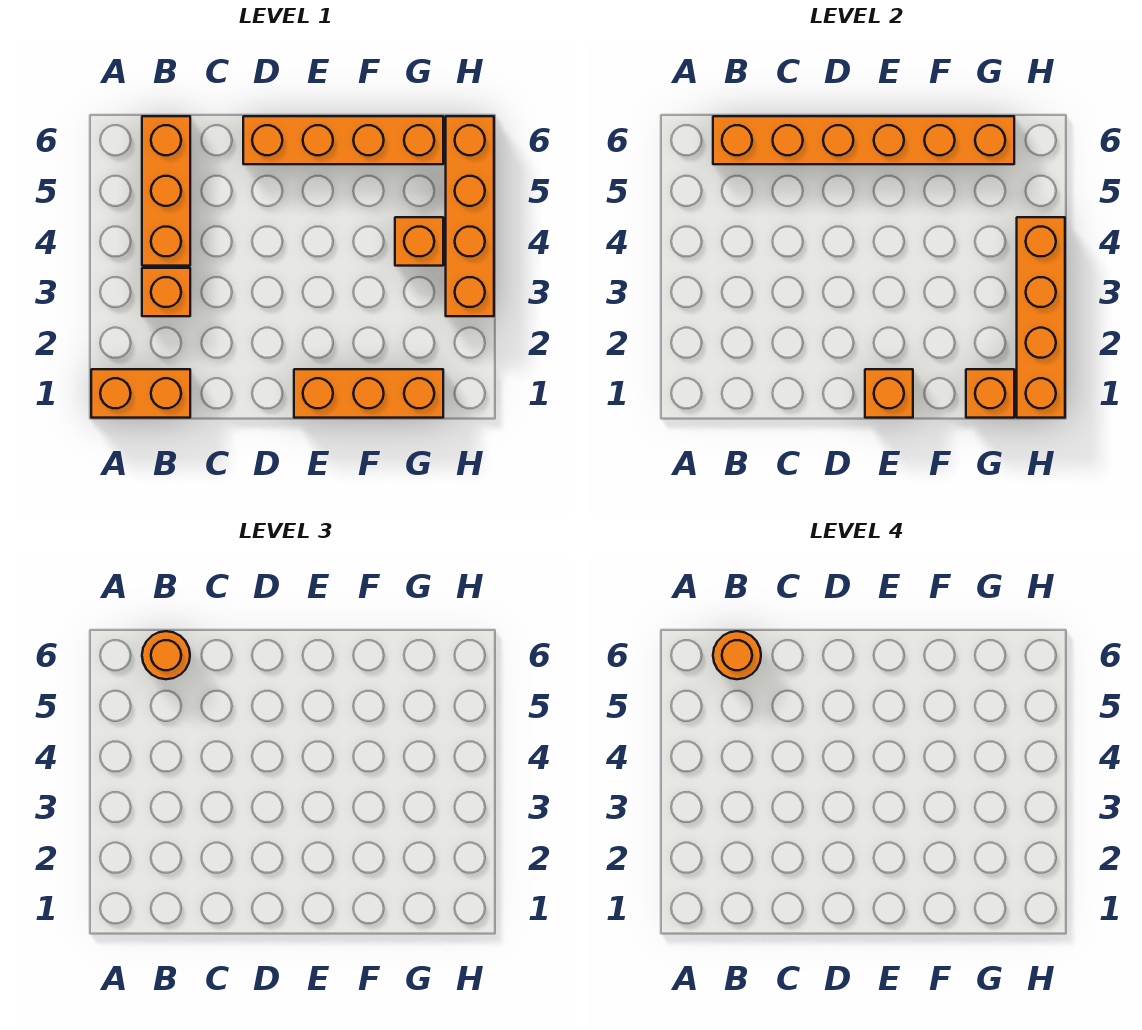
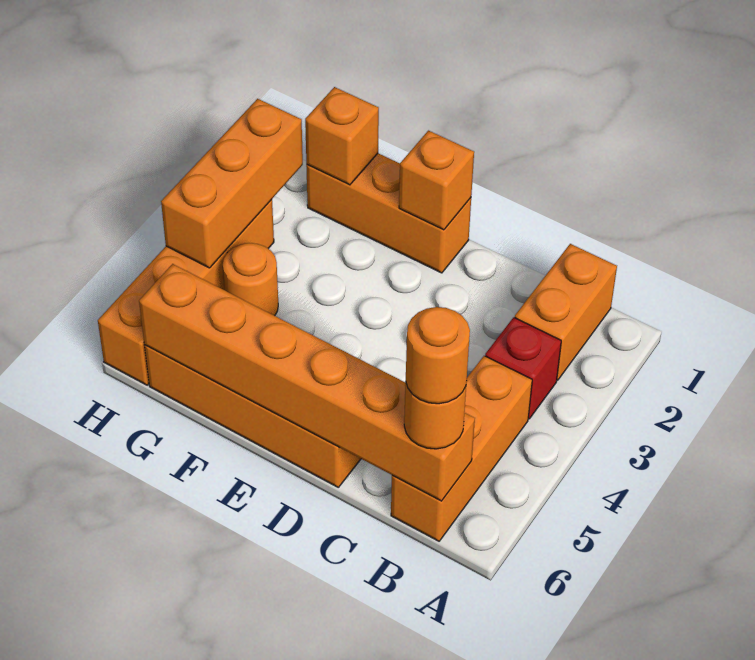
orange brick A1:B1 level 1 -> orange brick B1:B2 level 1
orange brick B3 level 1 -> red brick B3 level 1
orange brick G4 level 1 -> orange round brick G4 level 1
orange brick H1:H4 level 2 -> orange brick H2:H4 level 2

